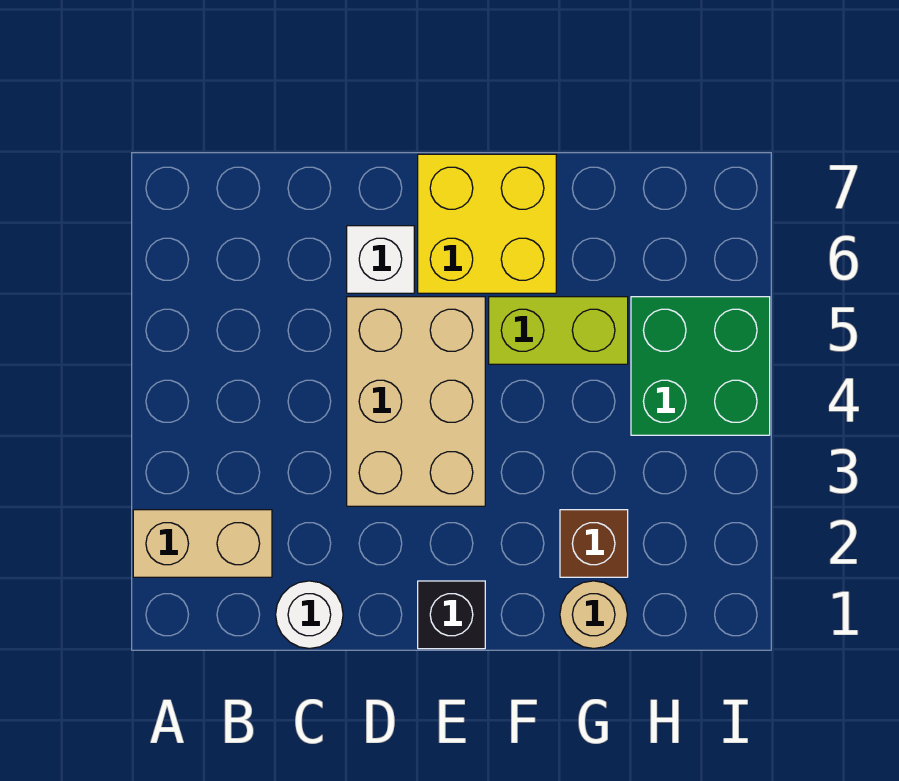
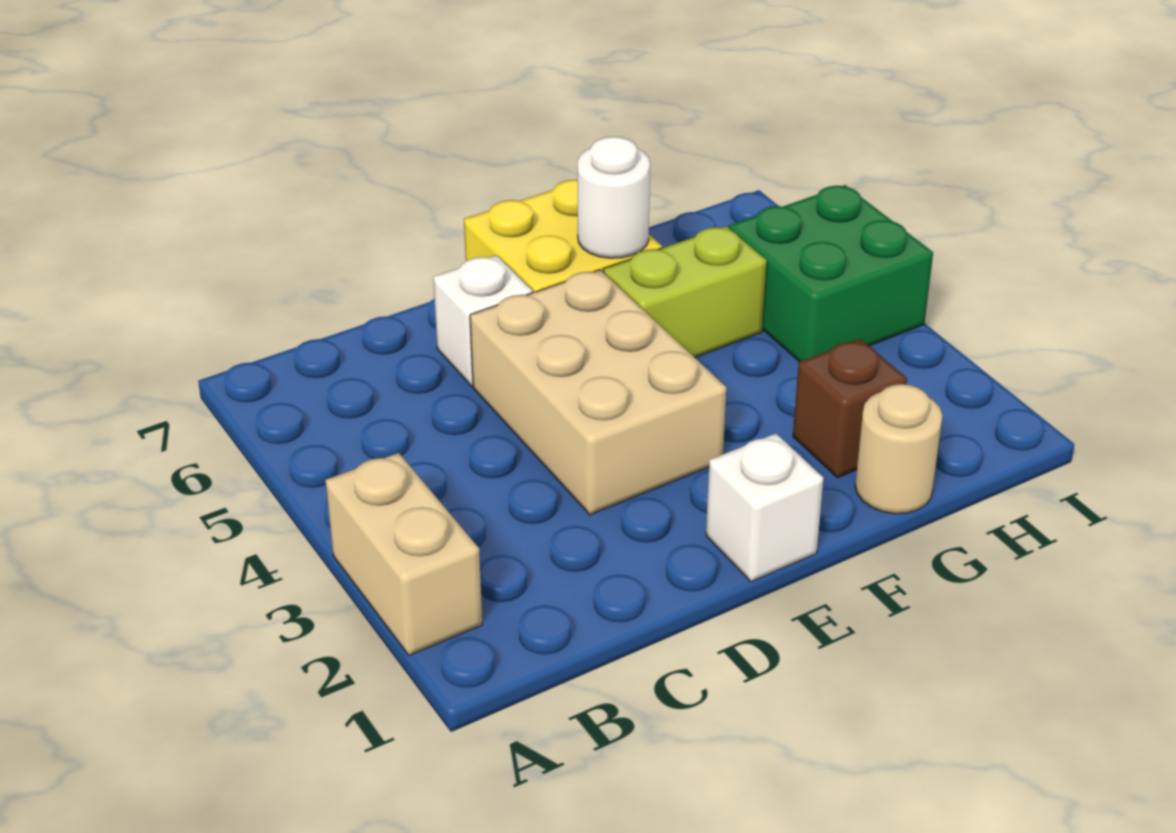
tan brick A2:B2 level 1 -> tan brick A2:A3 level 1
white round brick C1 level 1 -> white round brick F6 level 2
black brick E1 level 1 -> white brick E1 level 1

